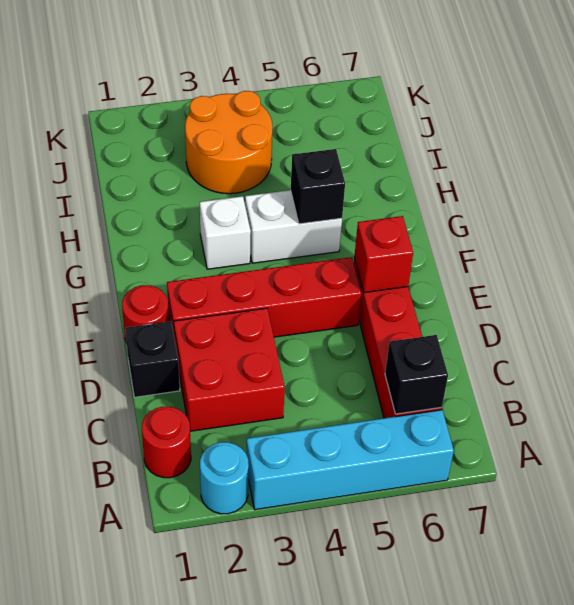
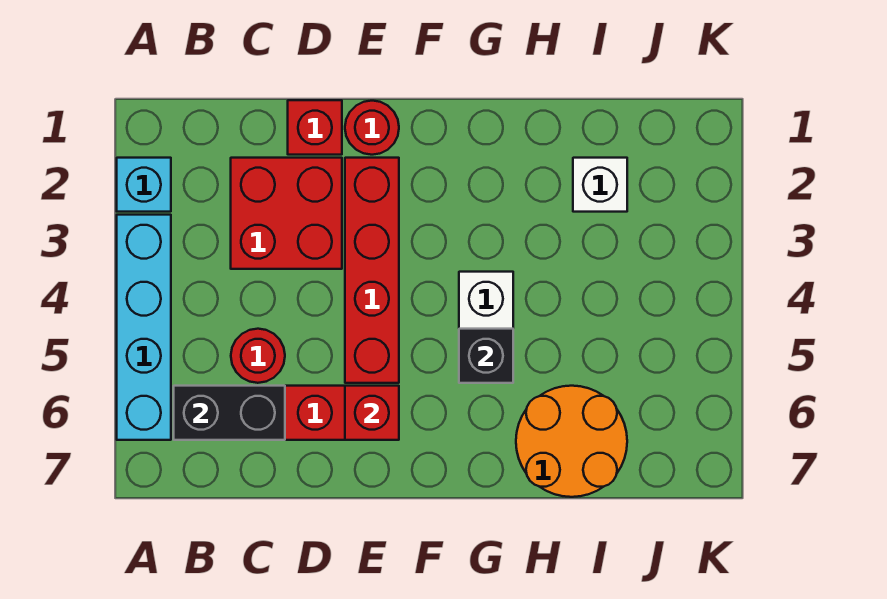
cyan round brick A2 level 1 -> cyan brick A2 level 1
red round brick B1 level 1 -> red round brick C5 level 1
black brick B6 level 2 -> black brick B6:C6 level 2
black brick D1 level 1 -> red brick D1 level 1
white brick G3 level 1 -> white brick I2 level 1
orange round brick I3:J4 level 1 -> orange round brick H6:I7 level 1

